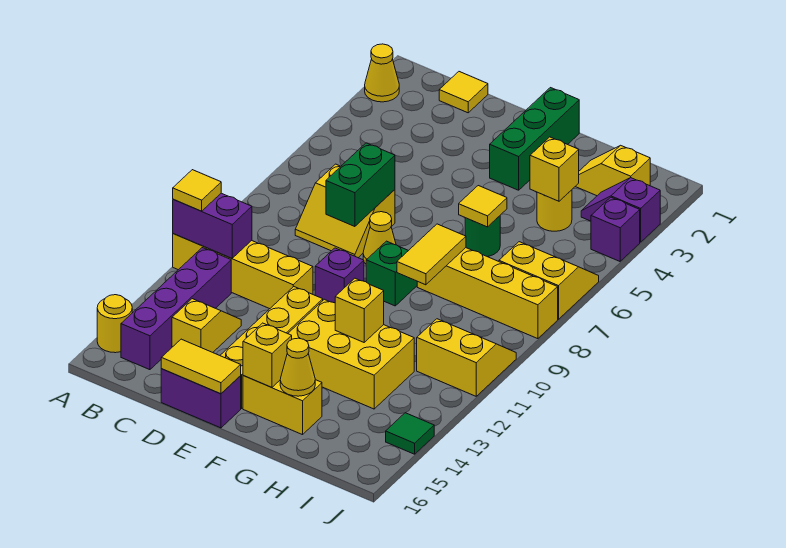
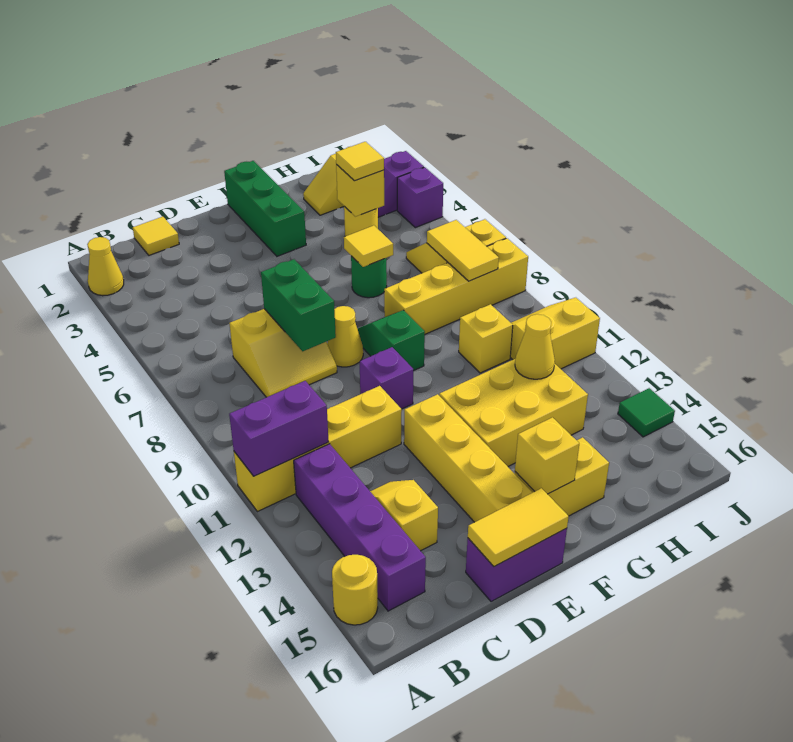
yellow tile A11 level 3 -> yellow tile H4 level 3
yellow tile G8:G9 level 2 -> yellow tile I7:I8 level 2
yellow brick G12 level 2 -> yellow brick H10 level 1
yellow cone G15 level 2 -> yellow cone H12 level 2

